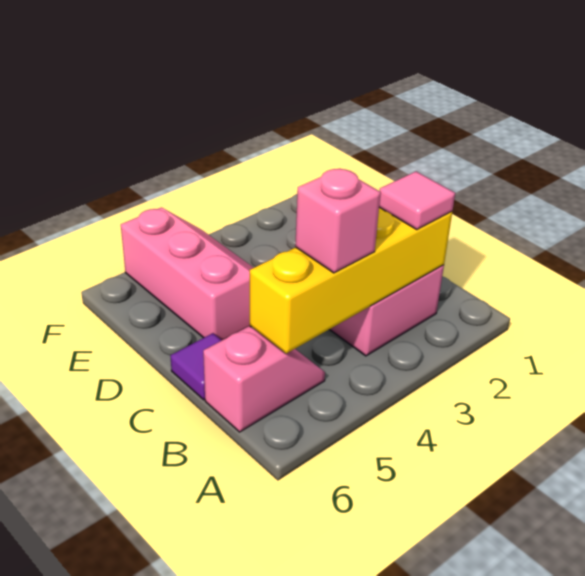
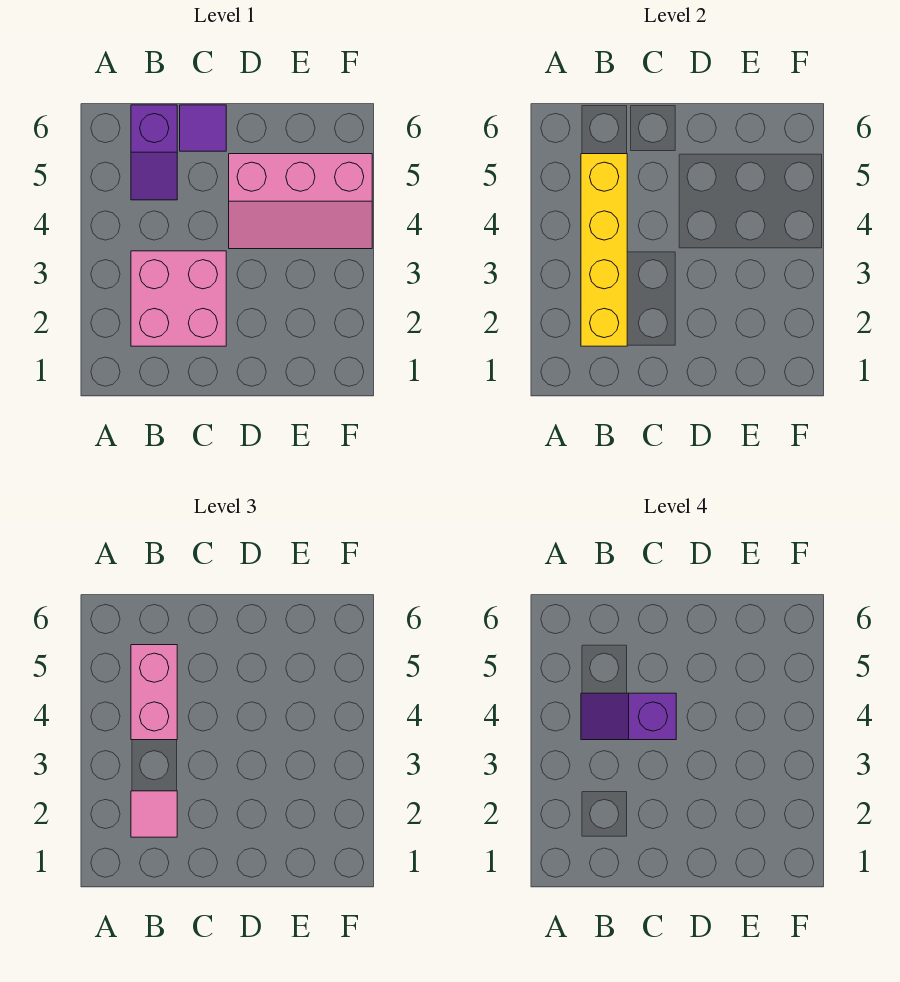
pink brick B4 level 3 -> pink brick B4:B5 level 3
none -> purple slope B4:C4 level 4 top C
pink slope B5:B6 level 1 top 6 -> purple slope B5:B6 level 1 top 6

